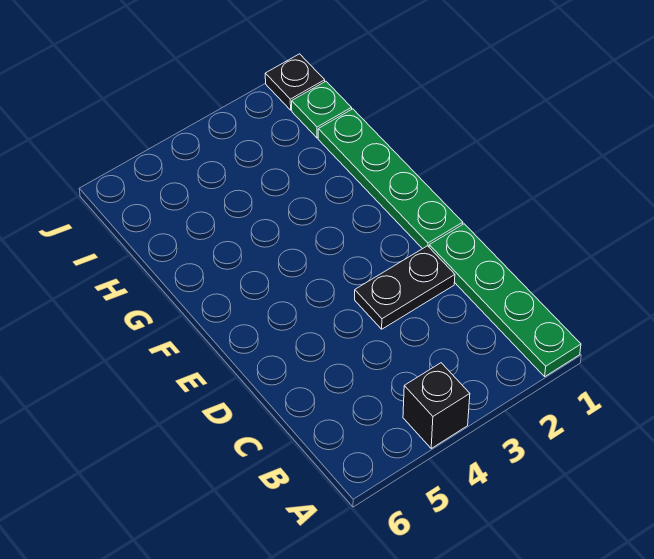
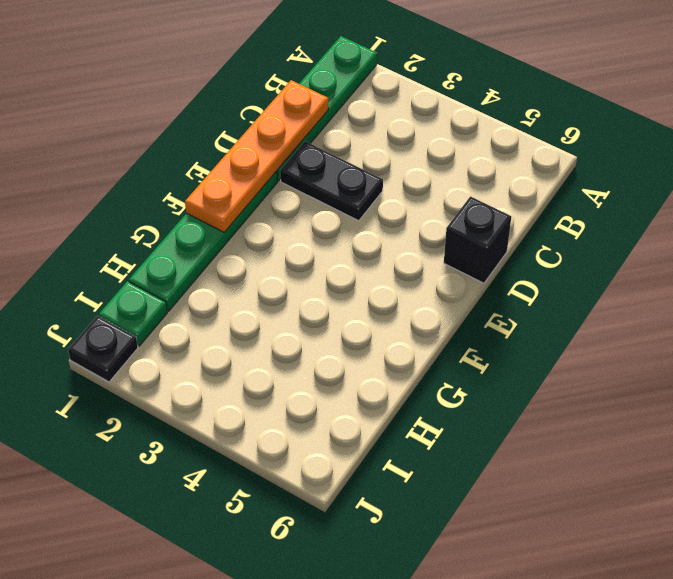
black brick A4 level 1 -> black brick D6 level 1
none -> orange plate C1:F1 level 2

